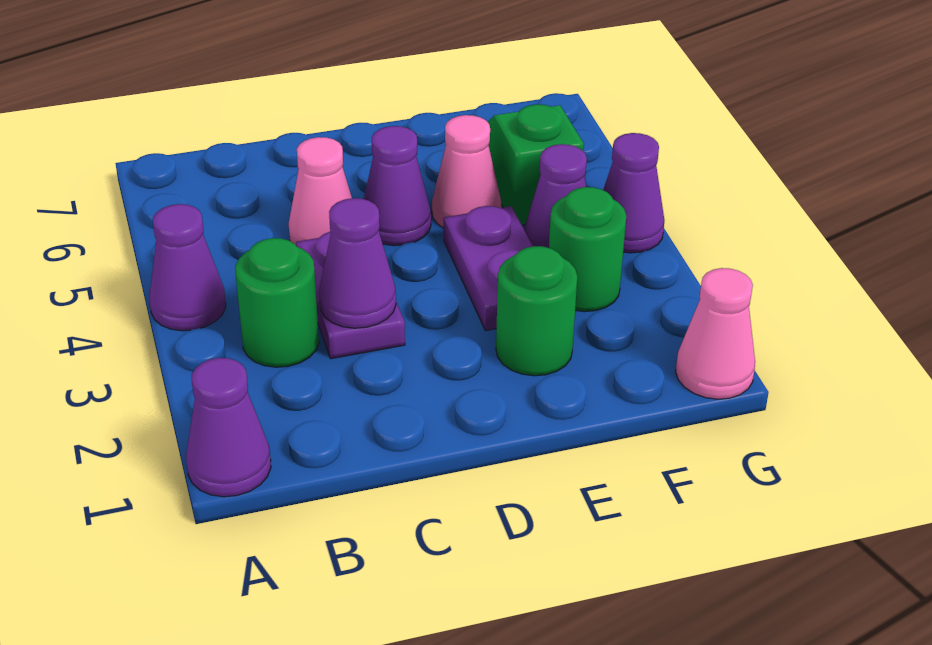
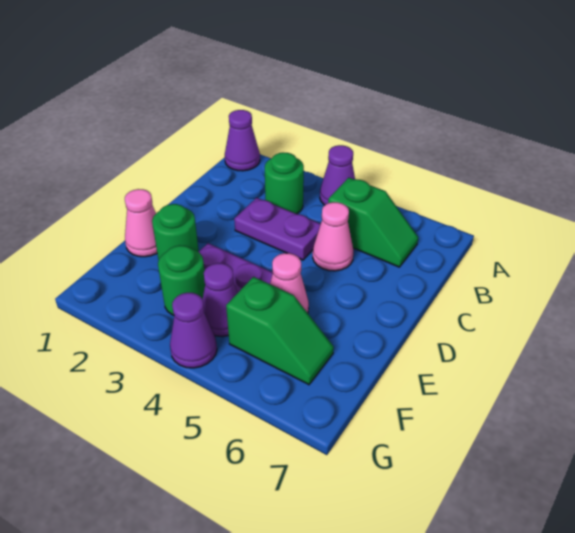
none -> green slope B5:B6 level 1 top 5
purple cone C3 level 2 -> none
purple cone D5 level 1 -> none
pink cone G1 level 1 -> pink cone E1 level 1

